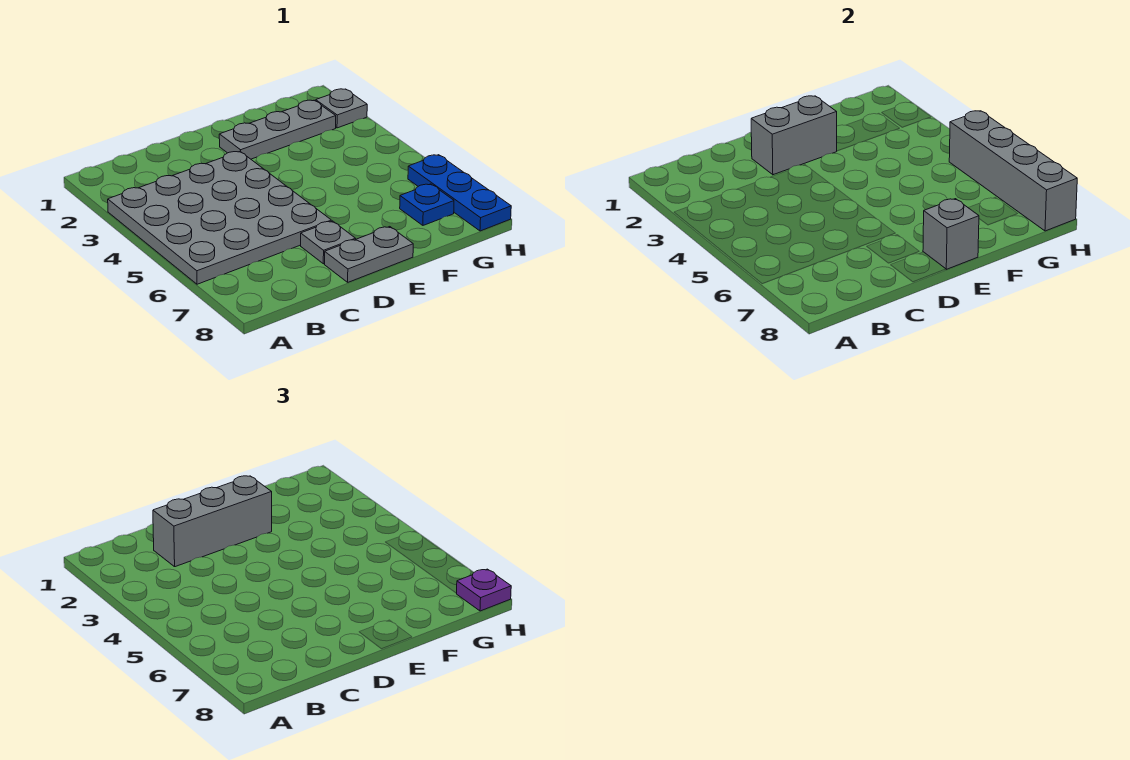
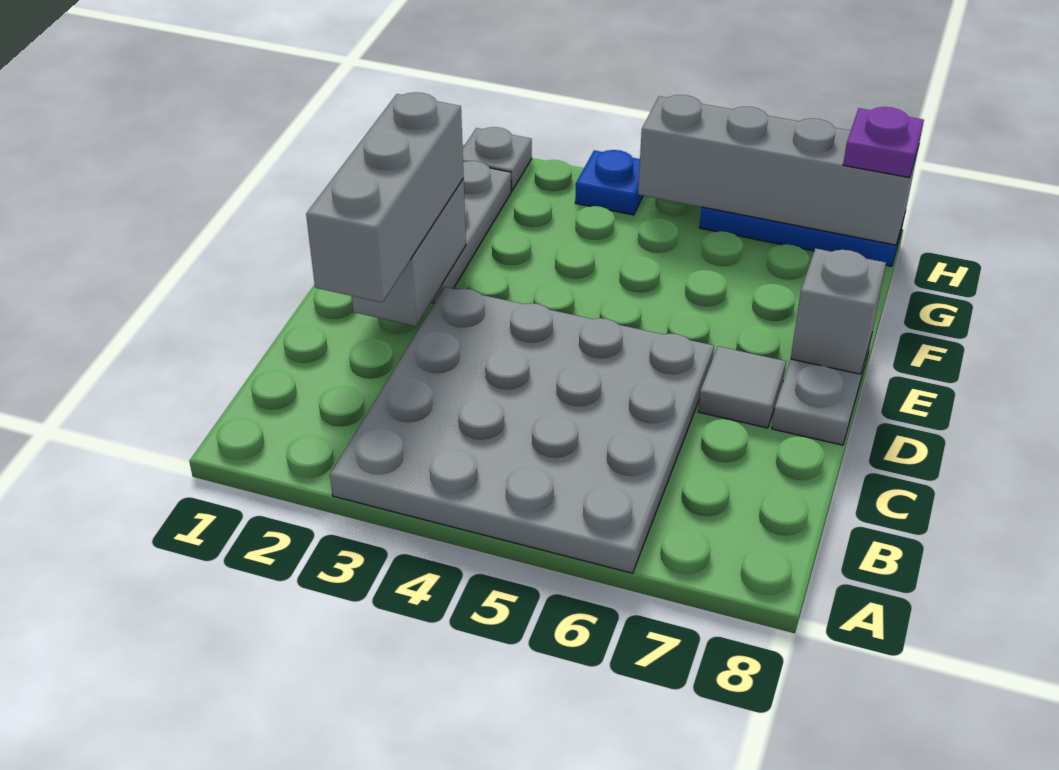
grey plate D7 level 1 -> grey tile D7 level 1
blue plate G7 level 1 -> blue plate H4 level 1

